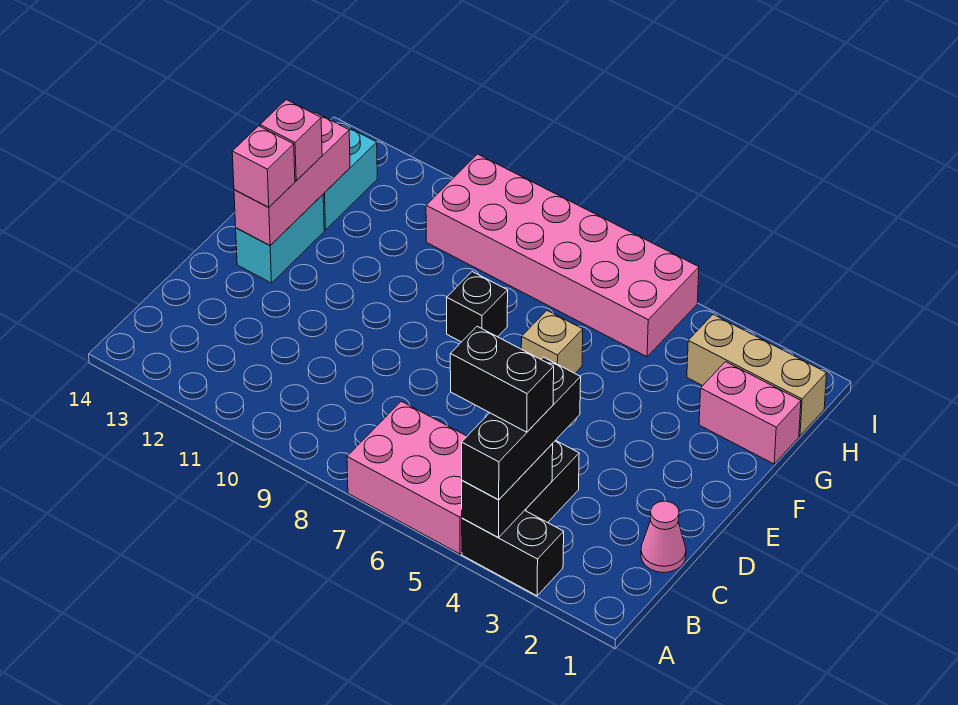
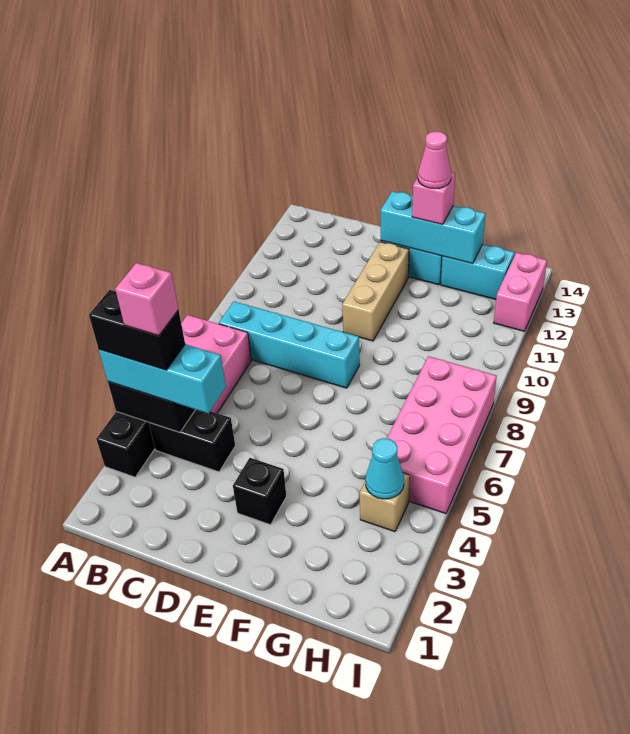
black brick A4:C4 level 3 -> cyan brick A4:C4 level 3
black brick B4:B5 level 4 -> black brick A4:B4 level 4
none -> cyan brick B8:E8 level 1
pink cone C1 level 1 -> pink cone F13 level 4
pink brick E13:G13 level 2 -> cyan brick E13:G13 level 2
pink brick E13 level 3 -> pink brick B4 level 5
tan brick F6 level 1 -> tan brick H4 level 1
black brick F8 level 1 -> black brick E3 level 1
pink brick G1:G2 level 1 -> pink brick I12:I13 level 1
tan brick H1:H3 level 1 -> tan brick E10:E12 level 1
none -> cyan cone H4 level 2
pink brick H5:I10 level 1 -> pink brick H5:I8 level 1

